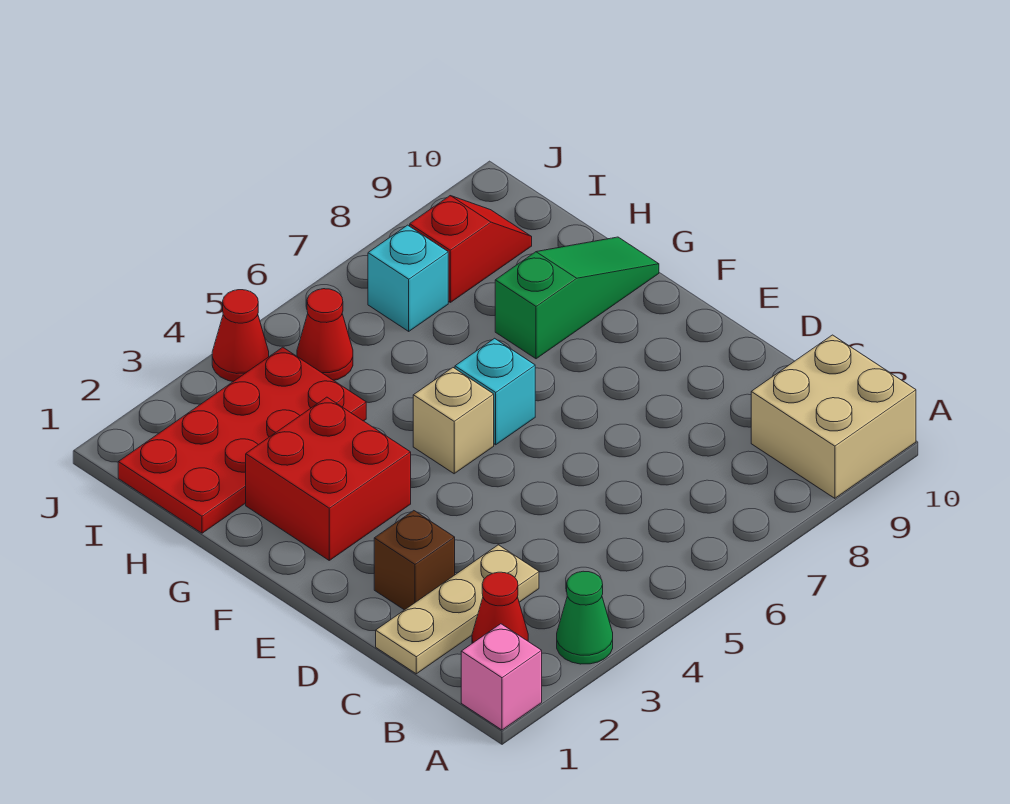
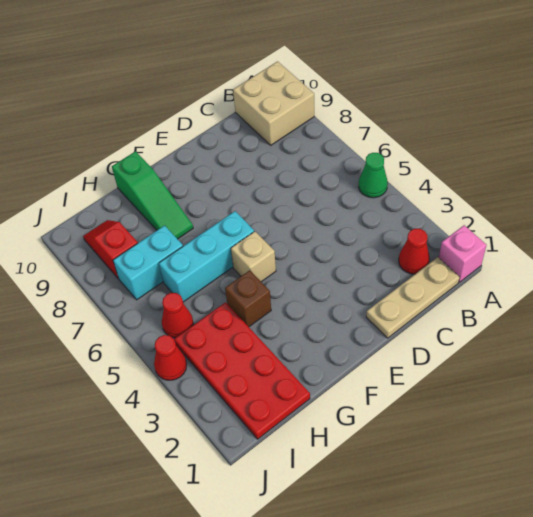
green cone A3 level 1 -> green cone A5 level 1
tan plate C1:C3 level 1 -> tan plate B1:D1 level 1
brown brick D2 level 1 -> brown brick G4 level 1
red brick F2:G3 level 1 -> none
cyan brick F6 level 1 -> cyan brick F6:H6 level 1
green slope G8:G10 level 1 top 8 -> green slope G8:G10 level 1 top 10
cyan brick I7 level 1 -> cyan brick H7:I7 level 1

